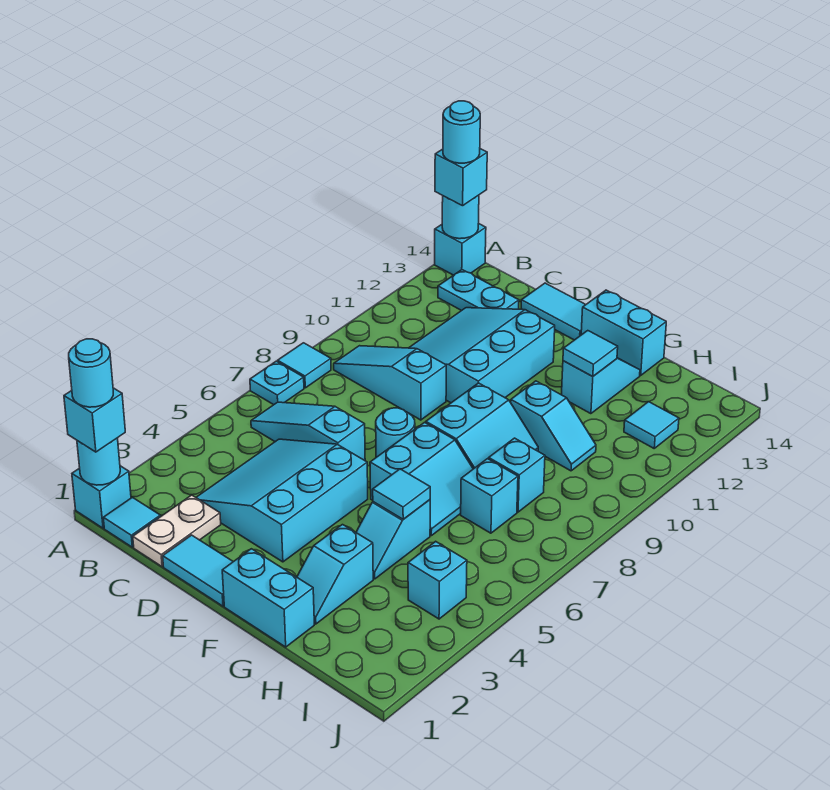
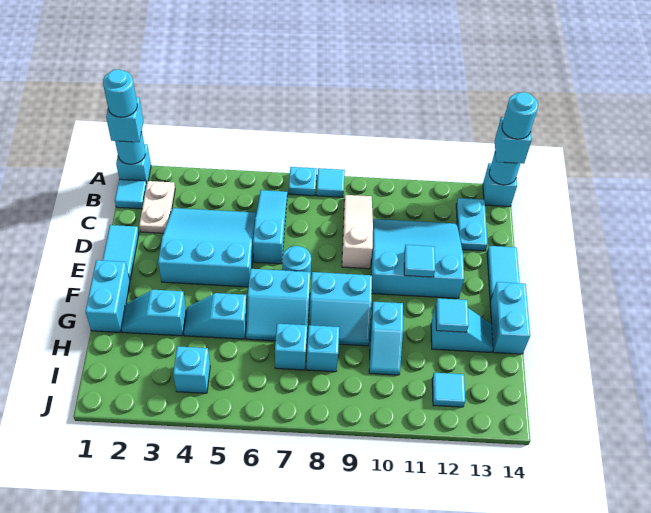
cyan slope B9:D9 level 1 top D -> white slope B9:D9 level 1 top D
white plate C1:C2 level 1 -> white plate B2:C2 level 1
cyan tile G5 level 2 -> cyan tile E11 level 2

